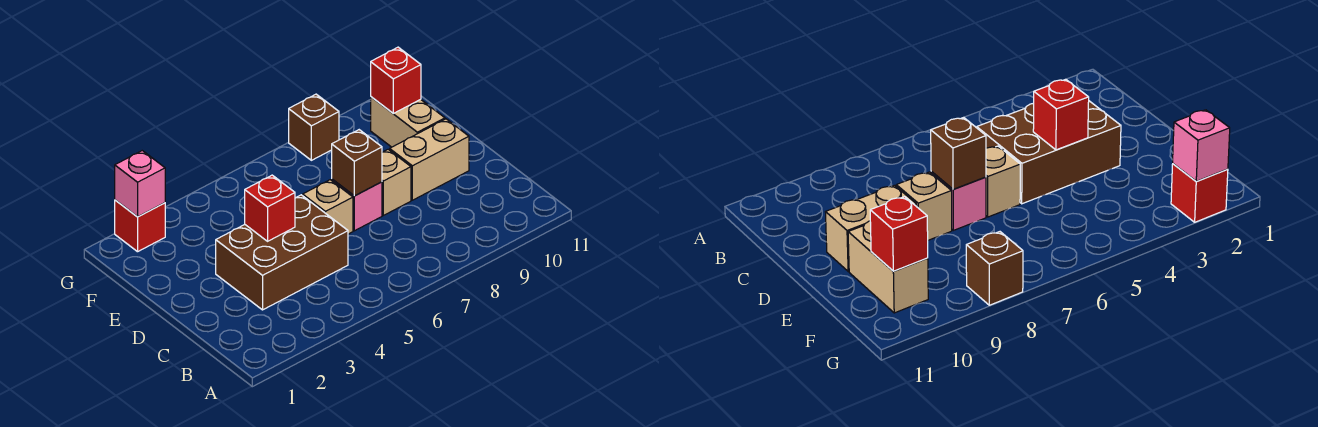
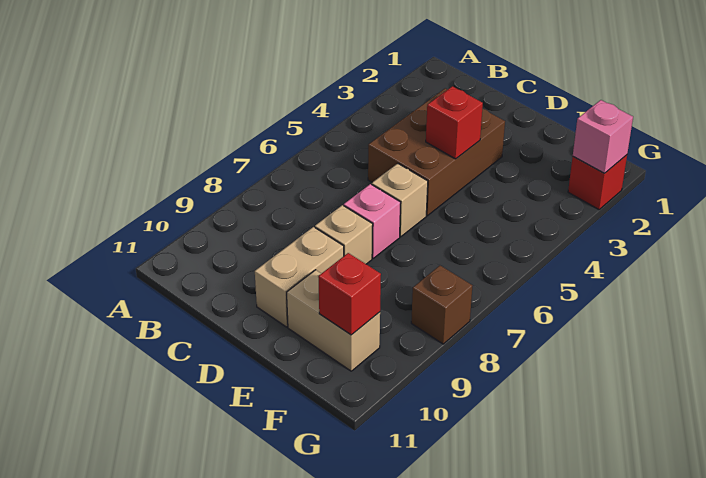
brown brick D7 level 2 -> none

